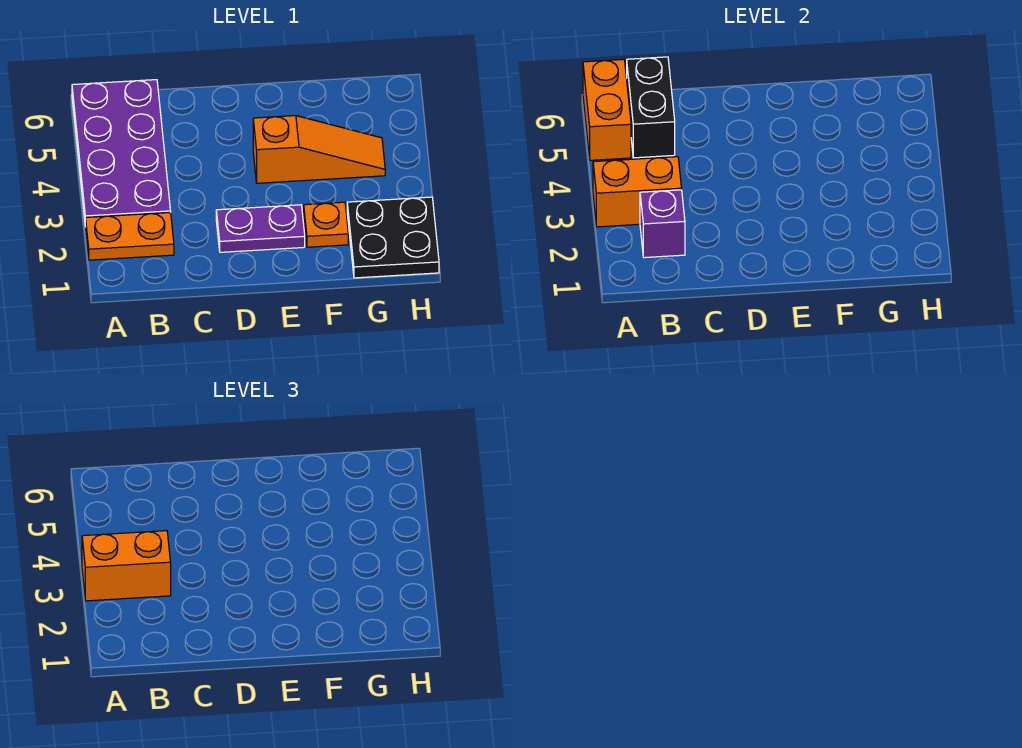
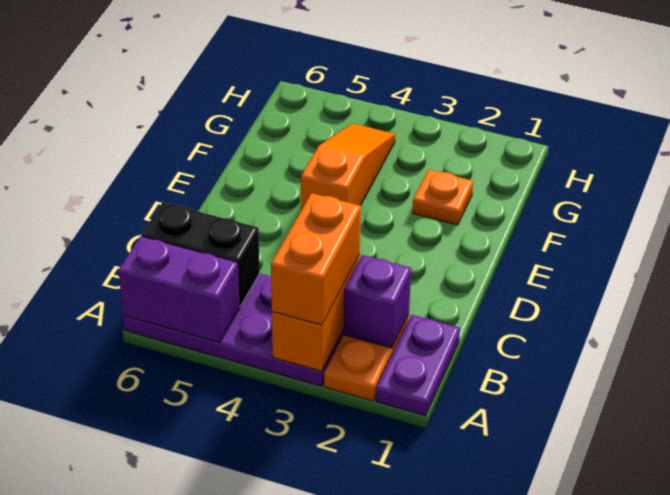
orange brick A5:A6 level 2 -> purple brick A5:A6 level 2
purple plate D2:E2 level 1 -> purple plate A1:B1 level 1
black plate G1:H2 level 1 -> none

